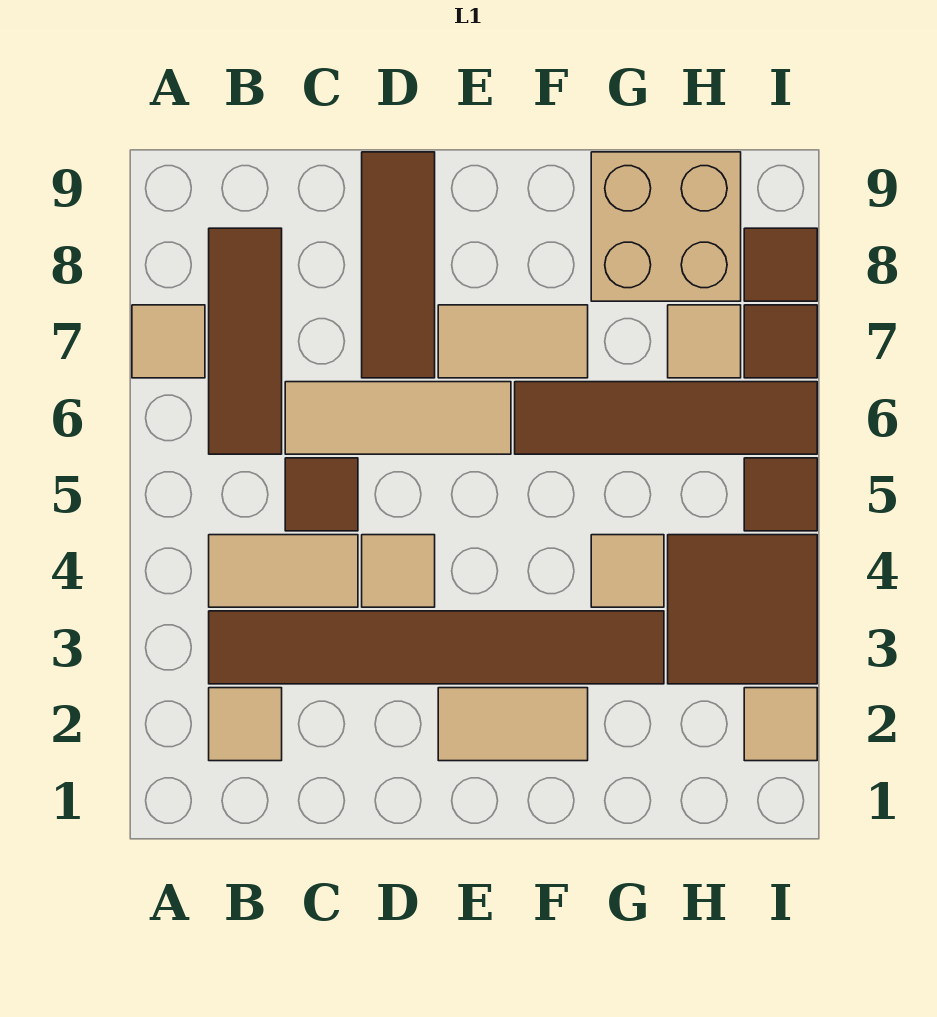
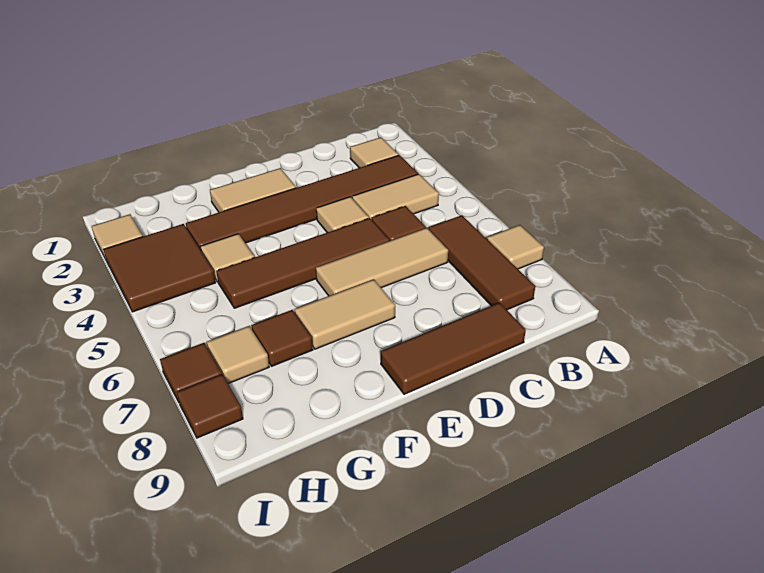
brown tile D7:D9 level 1 -> brown tile C9:E9 level 1
brown tile F6:I6 level 1 -> brown tile D5:G5 level 1
tan brick G8:H9 level 1 -> none
brown tile I5 level 1 -> brown tile G7 level 1

